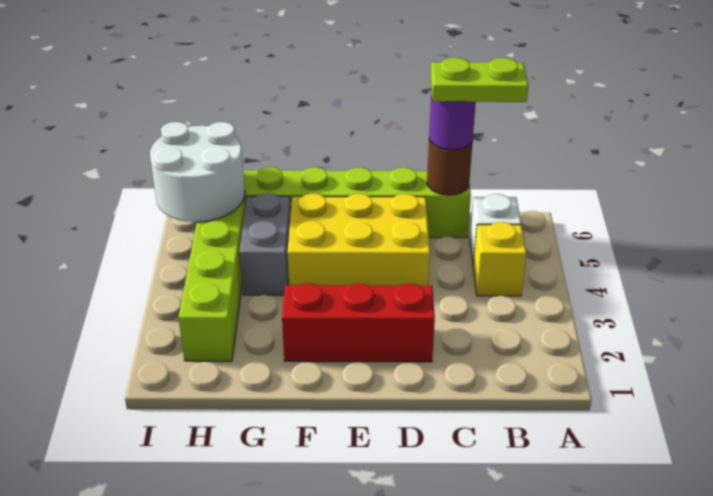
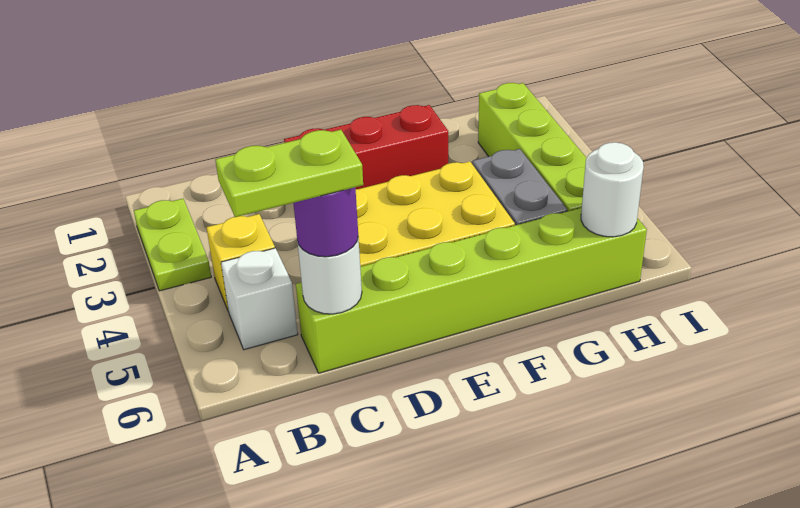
none -> lime plate A2:A3 level 1
brown round brick C6 level 2 -> white round brick C6 level 2
white round brick H5:I6 level 2 -> white round brick H6 level 2

